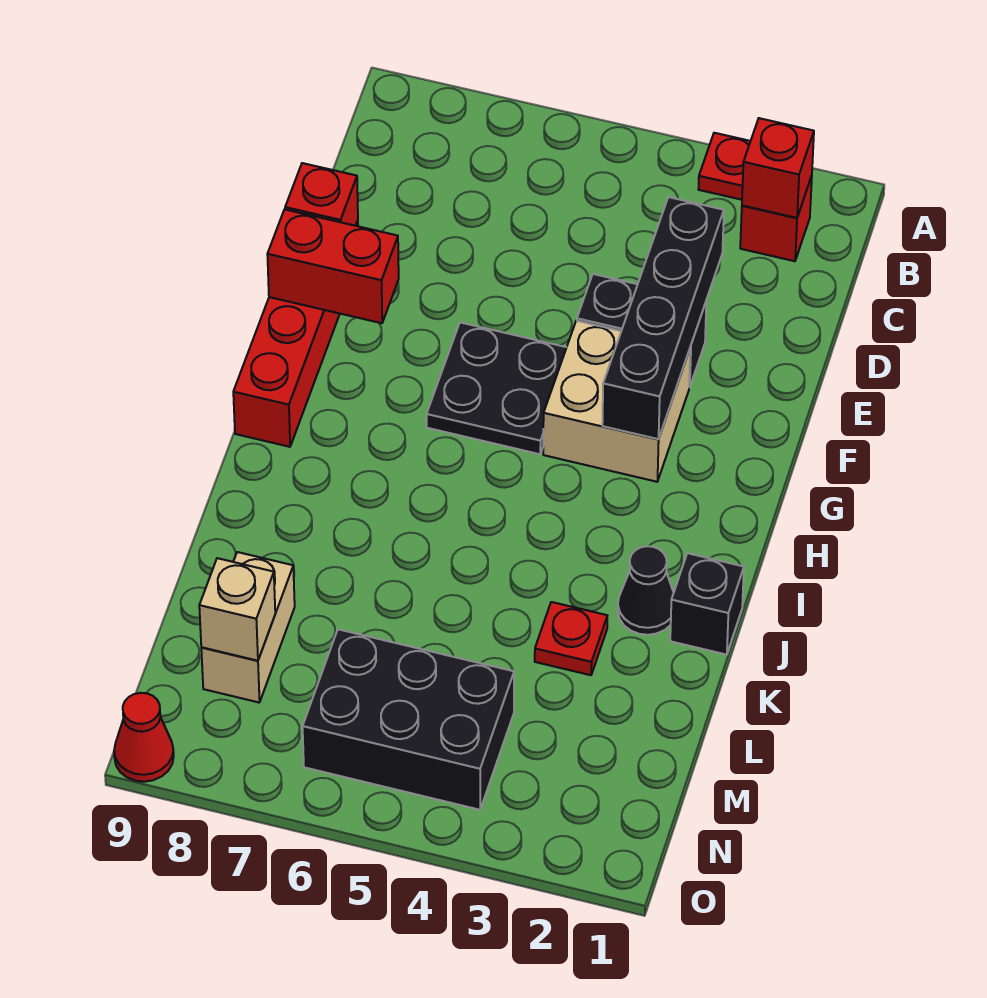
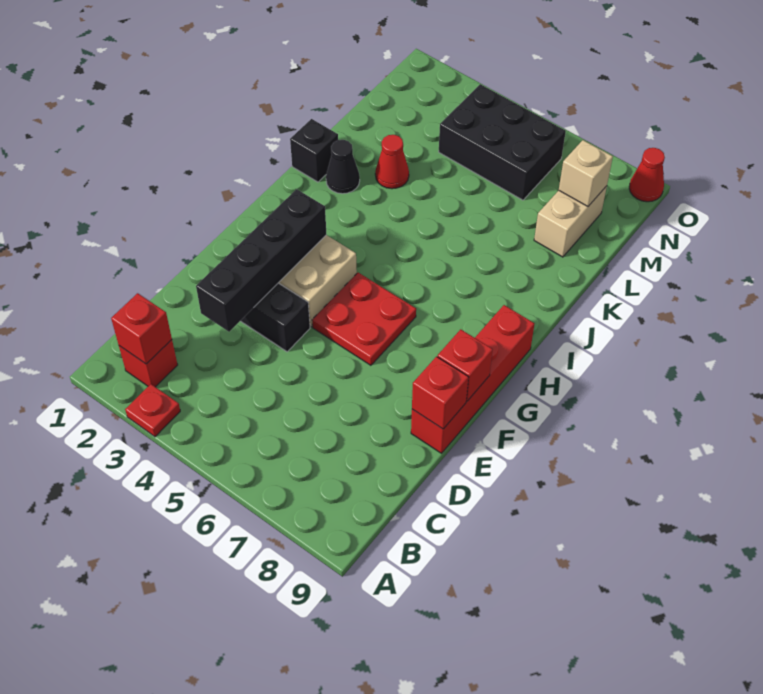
black plate F5:G6 level 1 -> red plate F5:G6 level 1
red brick F8:F9 level 2 -> red brick F9 level 2
red plate K3 level 1 -> red cone K3 level 1

